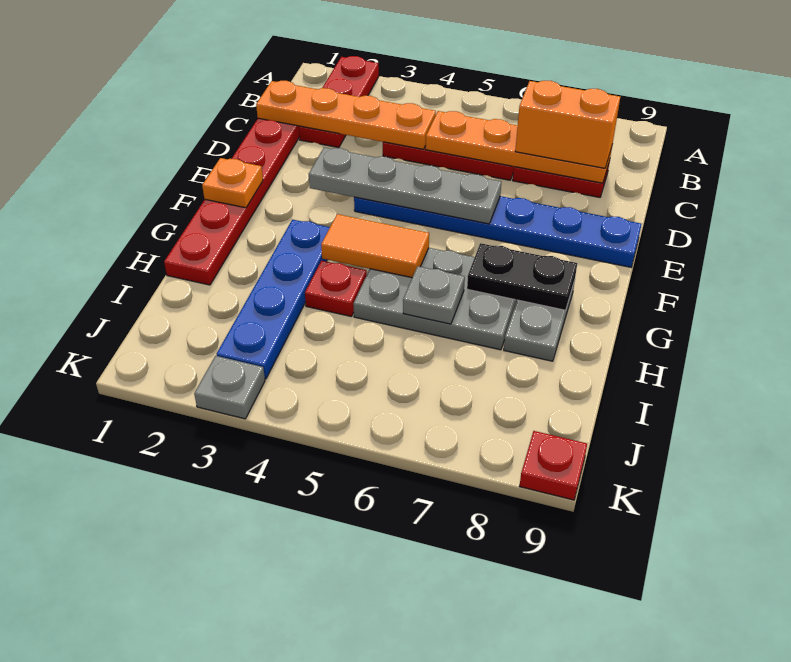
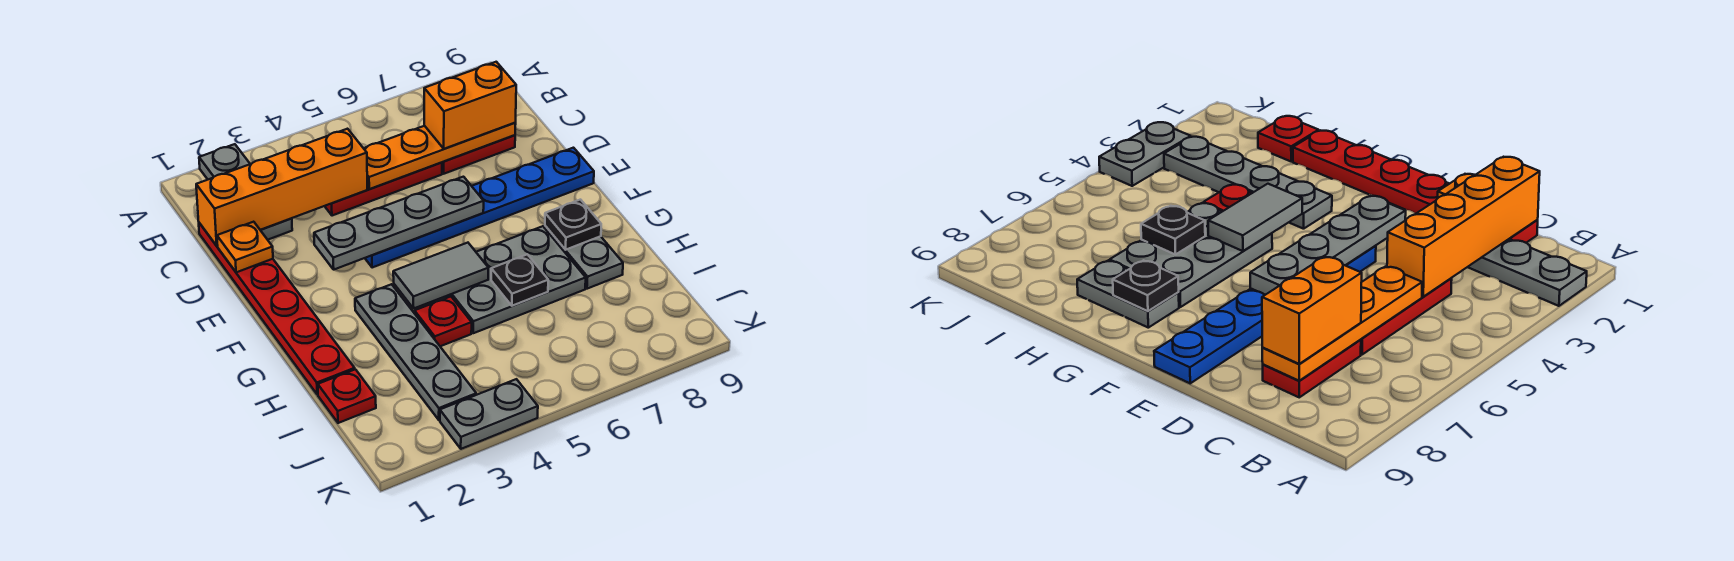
red plate A2:C2 level 1 -> grey plate A2:C2 level 1
orange plate C1:C4 level 2 -> orange brick C1:C4 level 2
orange plate F1 level 2 -> orange plate D1 level 2
blue plate G3:J3 level 1 -> grey plate G3:J3 level 1
orange tile G4:G5 level 2 -> grey tile G4:G5 level 2
black plate G7:G8 level 2 -> black plate G8 level 2
grey plate H6 level 2 -> black plate H6 level 2
grey plate K3 level 1 -> grey plate K3:K4 level 1
red plate K9 level 1 -> red plate I1 level 1

